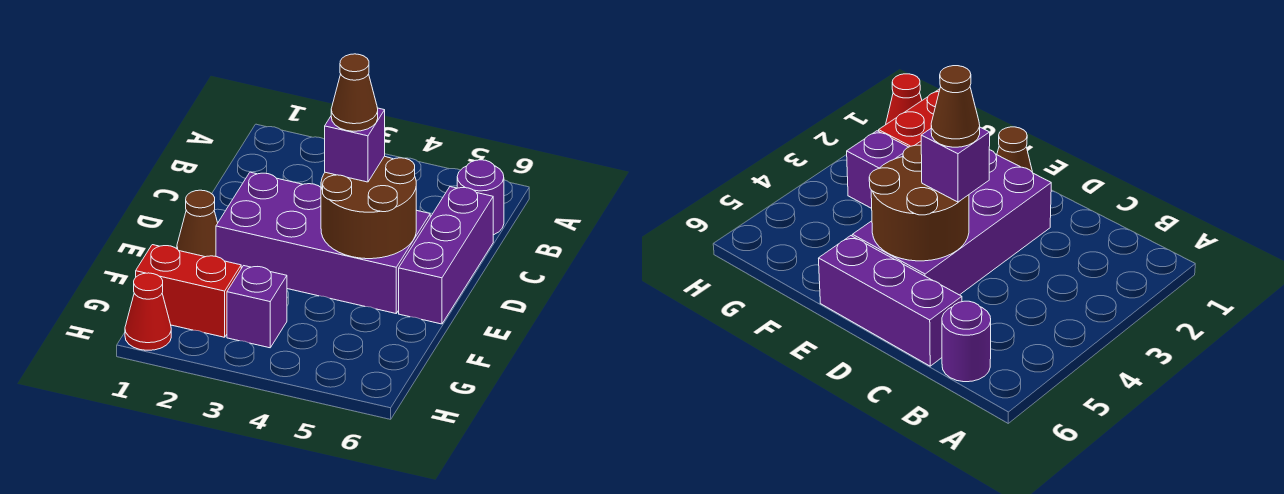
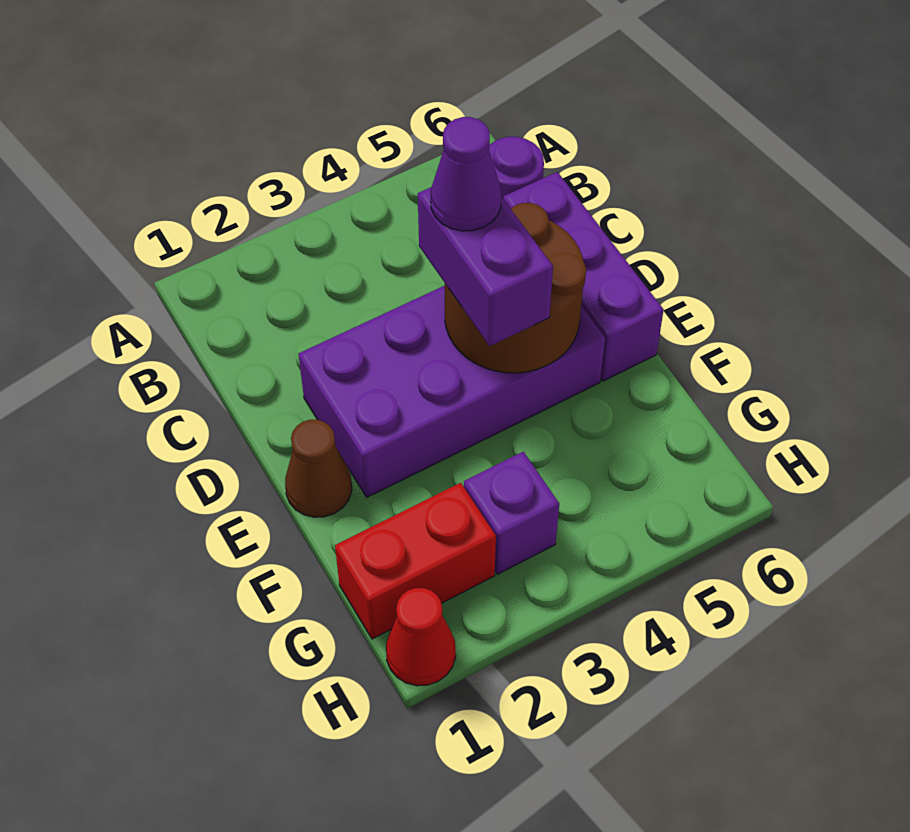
purple brick D4 level 3 -> purple brick D4:E4 level 3
brown cone D4 level 4 -> purple cone D4 level 4

